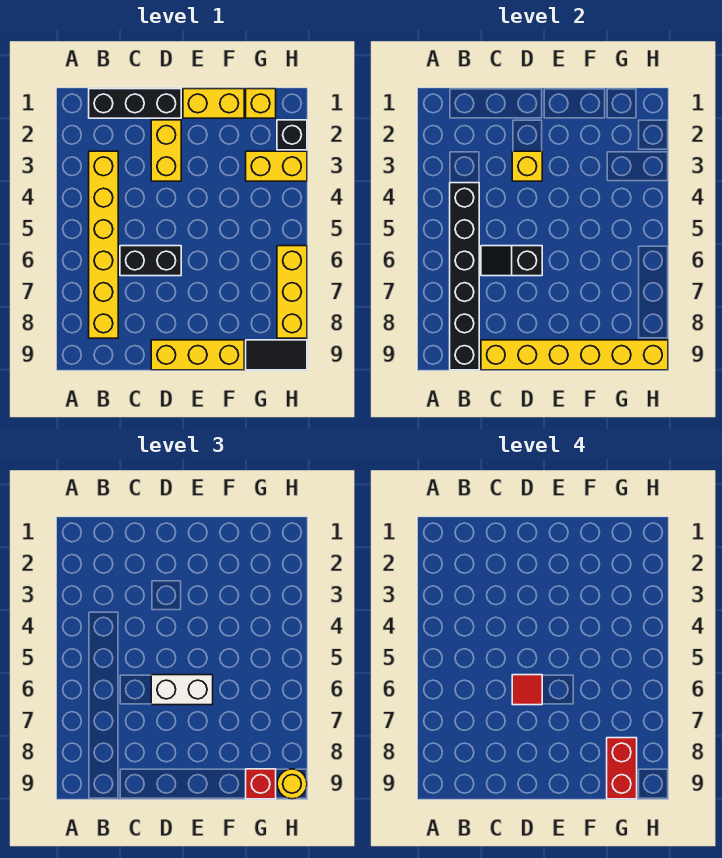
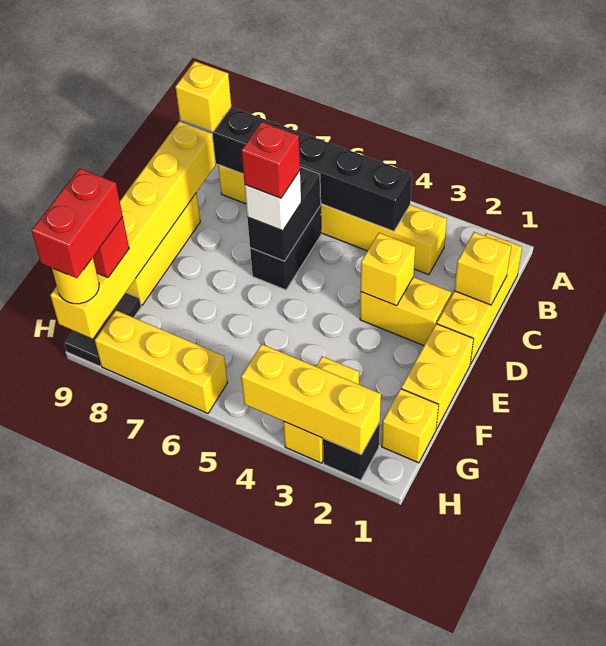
black brick B1:D1 level 1 -> yellow brick B1:D1 level 1
none -> yellow brick B9 level 3
none -> yellow brick C1 level 2
black slope C6:D6 level 2 top D -> black brick C6:D6 level 2
white brick D6:E6 level 3 -> white brick D6 level 3
red tile D6 level 4 -> red brick D6 level 4
red brick G8:G9 level 4 -> red brick G9:H9 level 4
none -> yellow brick H2:H4 level 2

